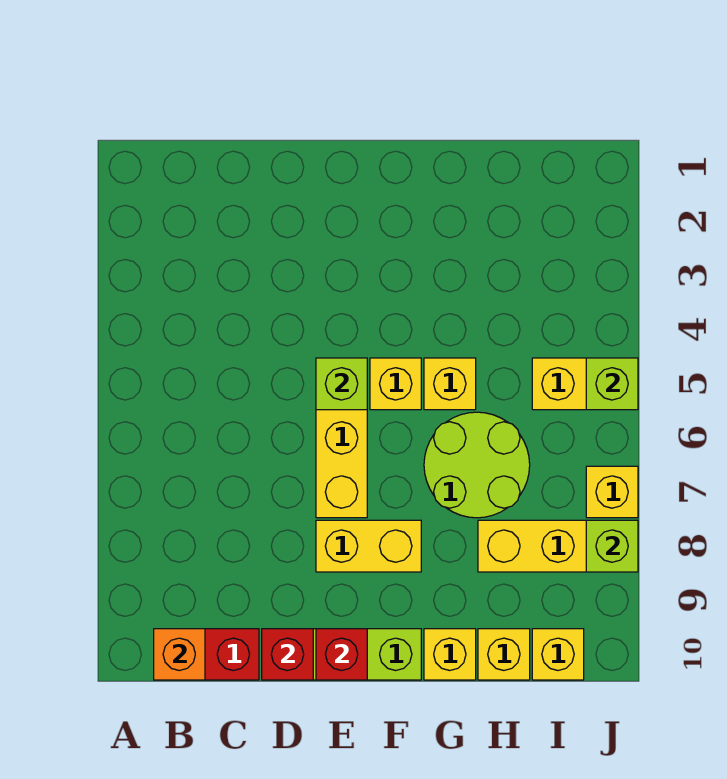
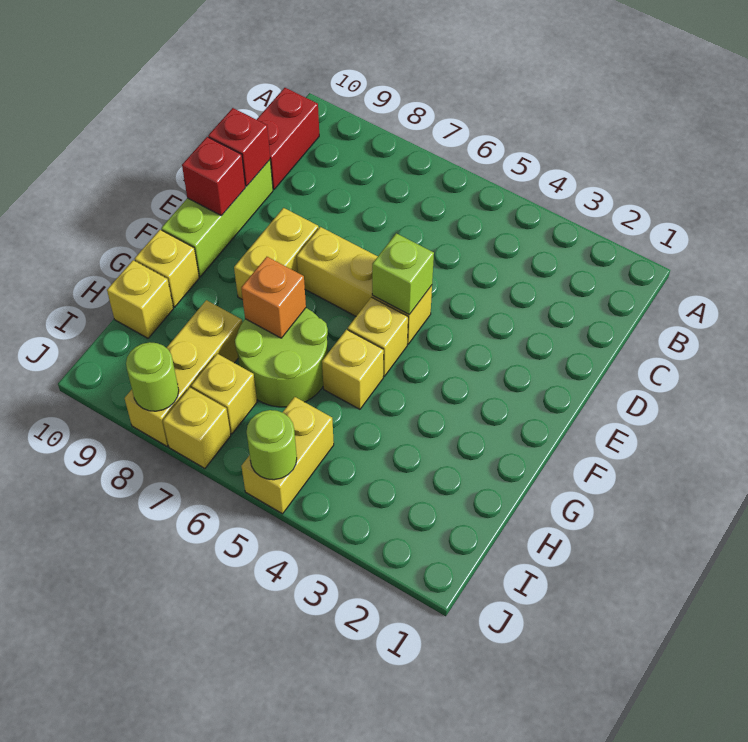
orange brick B10 level 2 -> orange brick G7 level 2
yellow brick I10 level 1 -> yellow brick I7 level 1
lime brick J5 level 2 -> lime round brick J5 level 2
lime brick J8 level 2 -> lime round brick J8 level 2

